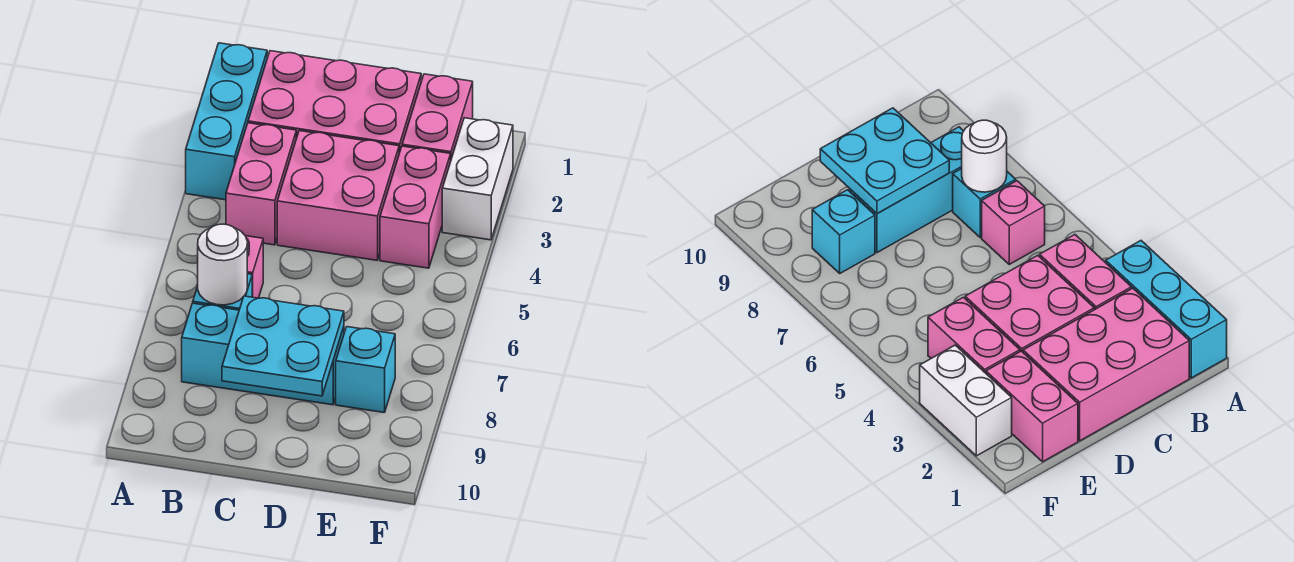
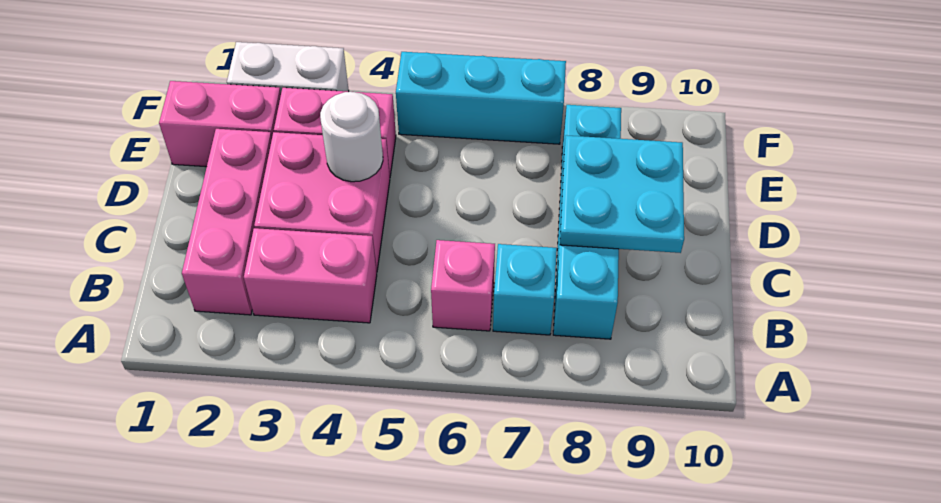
cyan brick A1:A3 level 1 -> cyan brick F5:F7 level 1
pink brick B1:D2 level 1 -> pink brick B2:D2 level 1
white round brick B7 level 2 -> white round brick D4 level 2

